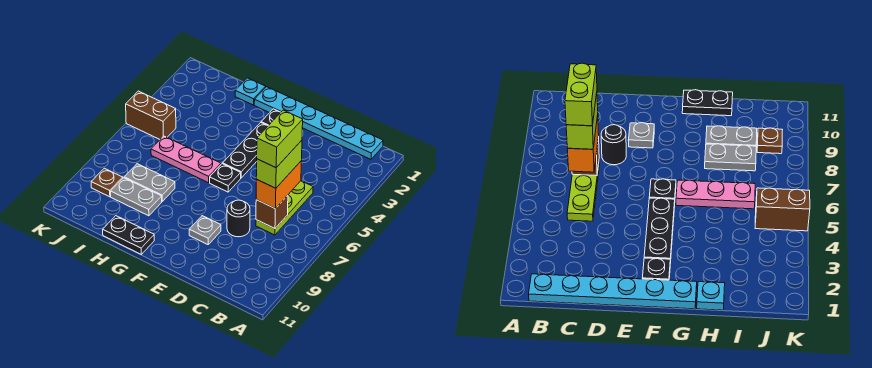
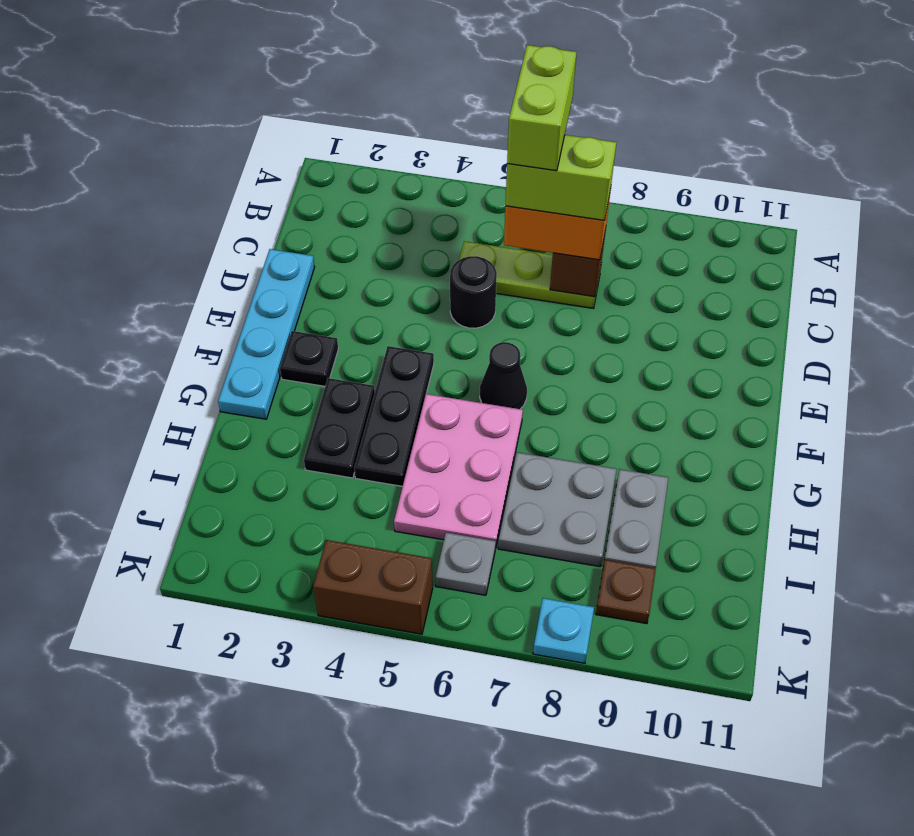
cyan plate B1:G1 level 1 -> cyan plate D1:G1 level 1
lime brick C6:C7 level 5 -> lime brick B6:C6 level 5
black round brick D8 level 1 -> black round brick D5 level 1
grey plate E9 level 1 -> grey plate J6 level 1
black plate F3:F5 level 1 -> black plate F4:H4 level 1
black plate F6 level 1 -> black cone F6 level 1
pink plate G6:I6 level 1 -> pink plate G5:I6 level 1
black plate G11:H11 level 1 -> black plate G3:H3 level 1
cyan plate H1 level 1 -> cyan plate K8 level 1
grey plate H8:I8 level 1 -> grey plate H7:I8 level 1
brown brick J5:K5 level 1 -> brown brick K4:K5 level 1

